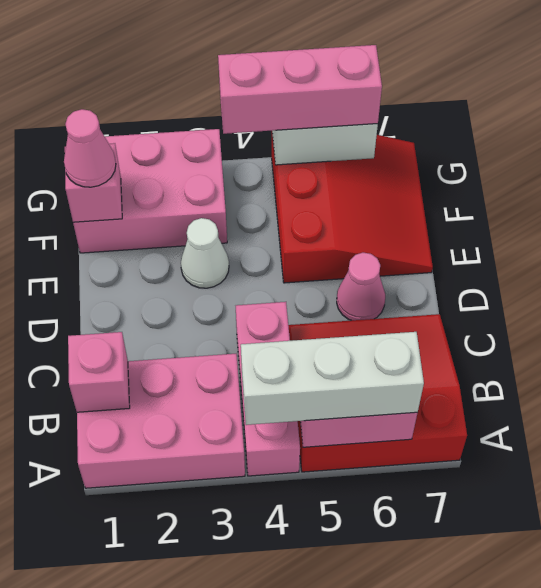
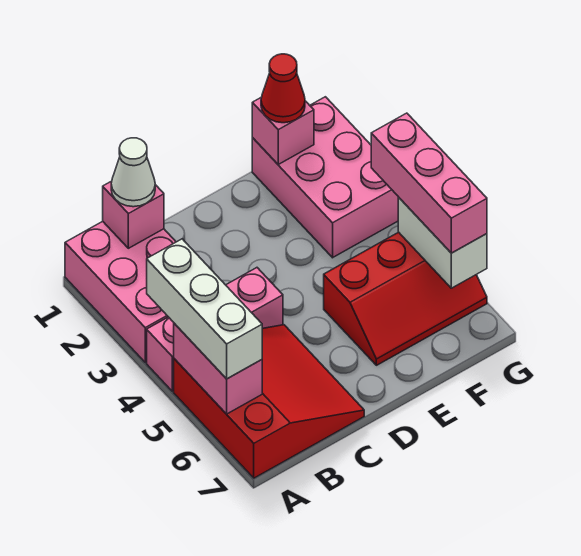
pink cone D6 level 1 -> none
white cone E3 level 1 -> white cone B1 level 3
red slope E5:G7 level 1 top 5 -> red slope E5:G6 level 1 top 5
pink cone F1 level 3 -> red cone F1 level 3

